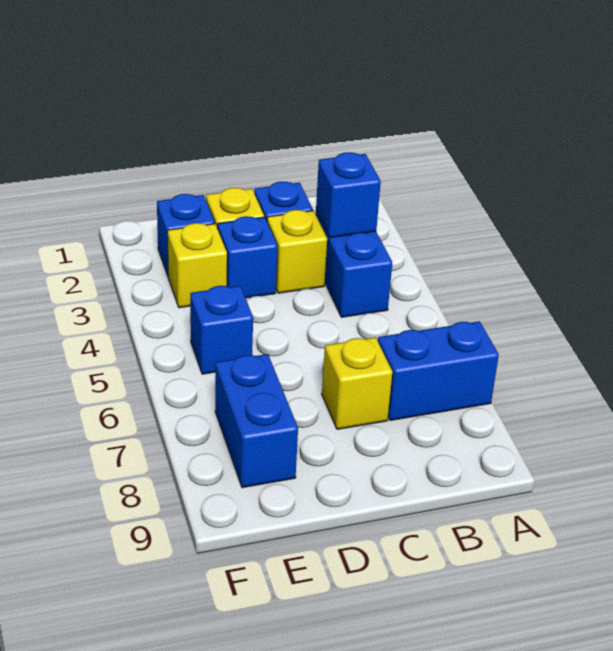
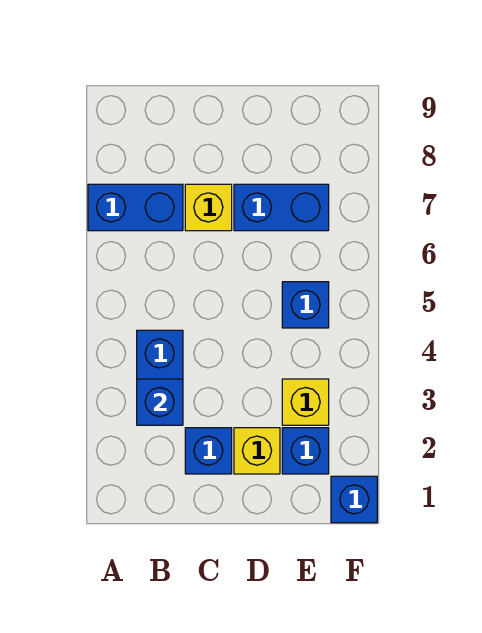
yellow brick C3 level 1 -> none
blue brick D3 level 1 -> blue brick F1 level 1
blue brick E7:E8 level 1 -> blue brick D7:E7 level 1

